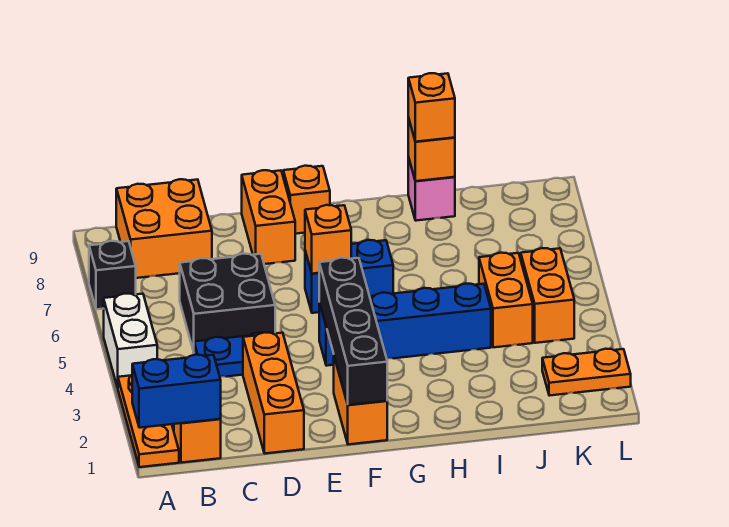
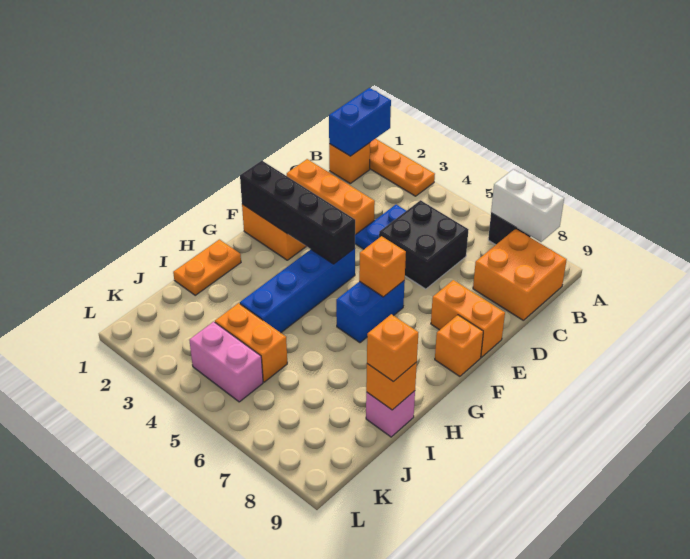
white brick A4:A5 level 1 -> white brick A7:A8 level 2
orange plate K2:L2 level 1 -> orange plate H1:I1 level 1
orange brick K4:K5 level 1 -> pink brick K4:K5 level 1

